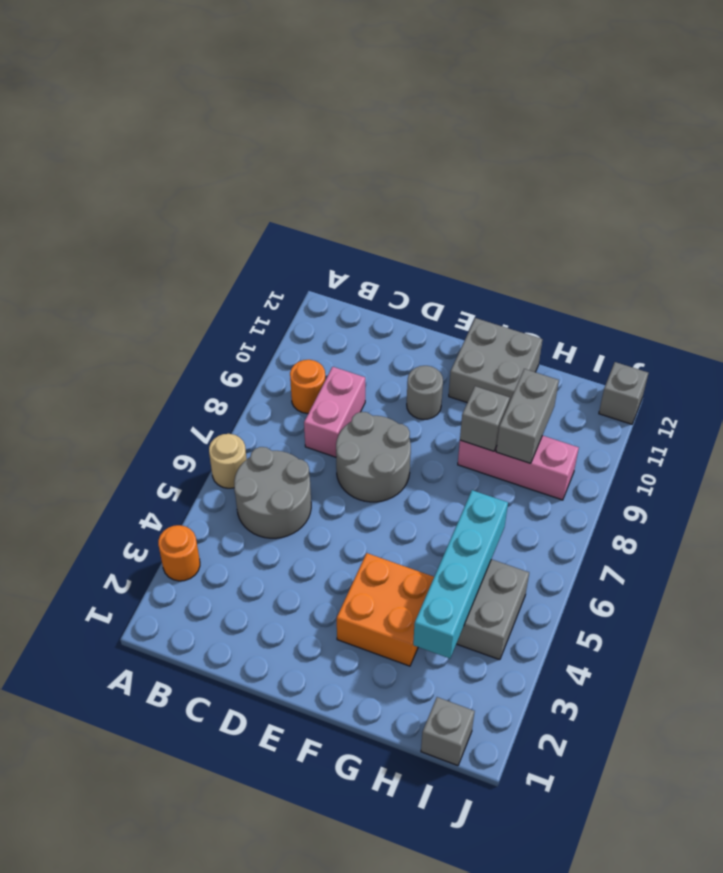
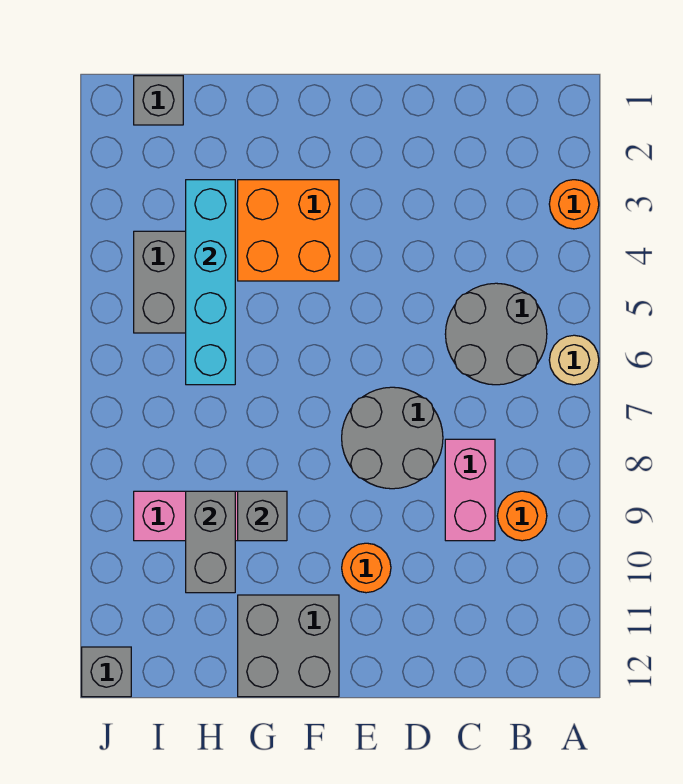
grey round brick E10 level 1 -> orange round brick E10 level 1

